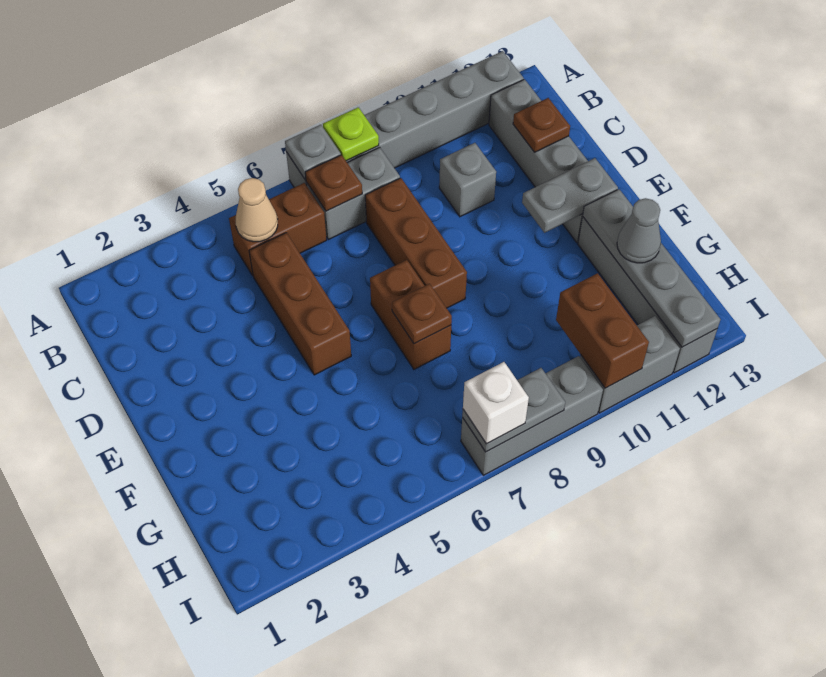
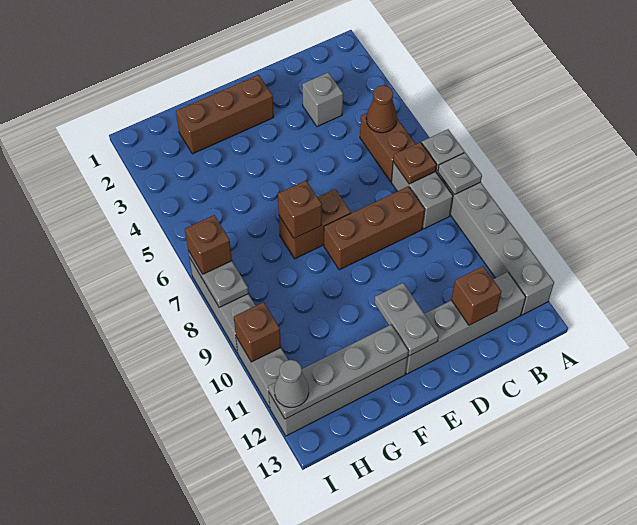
lime plate A8 level 2 -> grey plate A8 level 2
tan cone B5 level 2 -> brown cone B5 level 2
brown brick C5:E5 level 1 -> brown brick E2:G2 level 1
grey brick C10 level 1 -> grey brick C3 level 1
brown plate C12 level 2 -> brown brick C12 level 2
brown plate F7 level 2 -> brown brick F7 level 2
grey cone G12 level 3 -> grey cone I12 level 3
brown brick H10:I10 level 2 -> brown brick I10 level 2
white brick I7 level 3 -> brown brick I7 level 3

